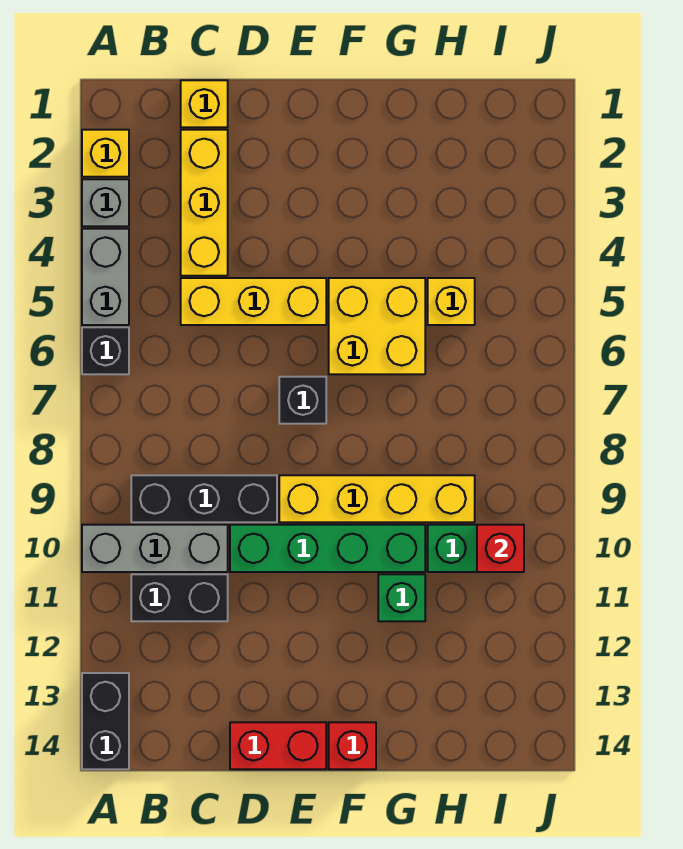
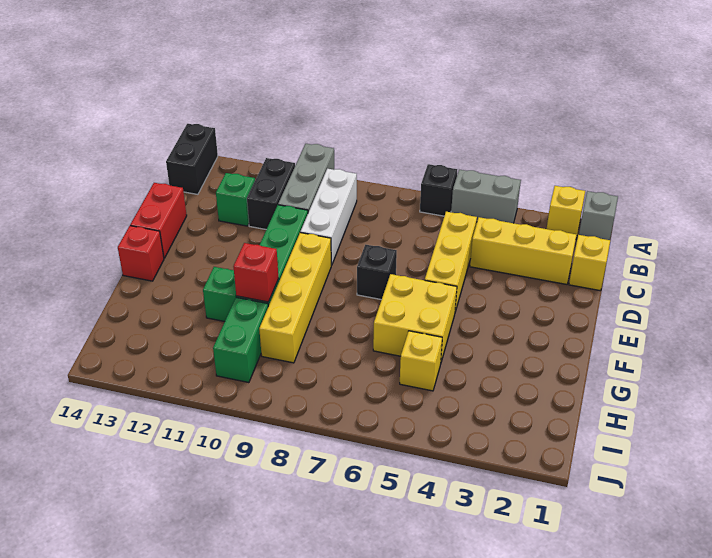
grey brick A3 level 1 -> grey brick A1 level 1
black brick A13:A14 level 1 -> black brick A14:B14 level 1
black brick B9:D9 level 1 -> white brick B9:D9 level 1
none -> green brick C12 level 1
red brick I10 level 2 -> red brick G10 level 2

